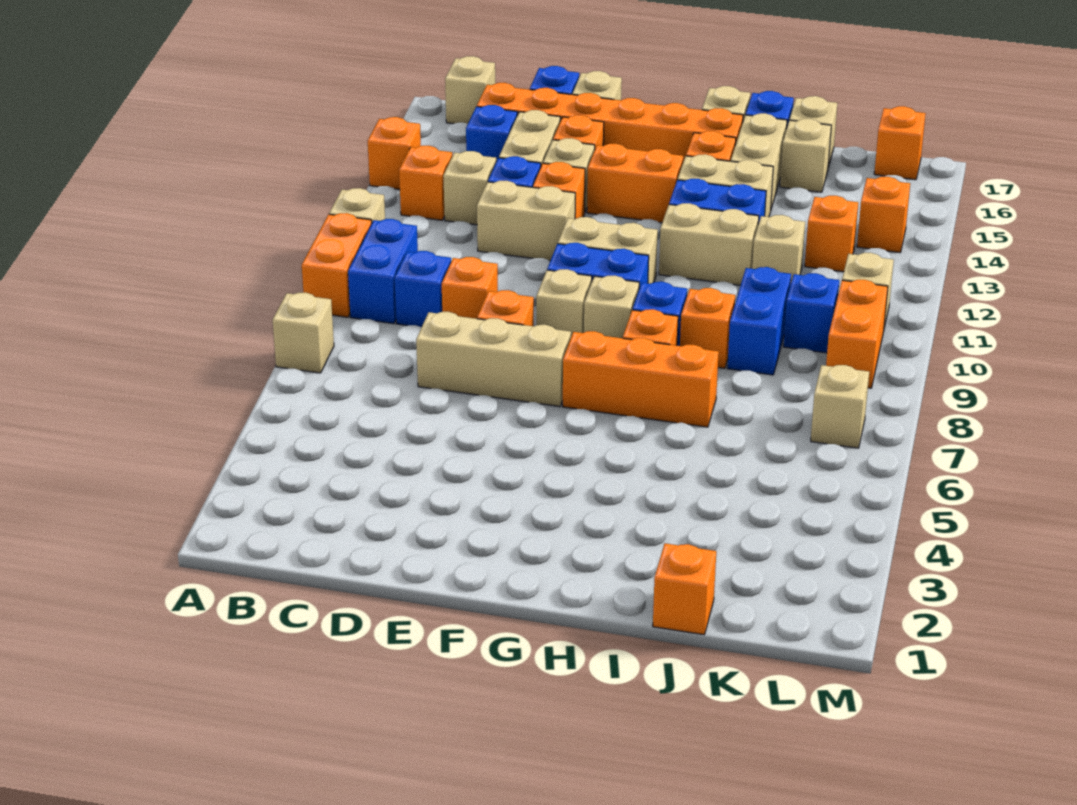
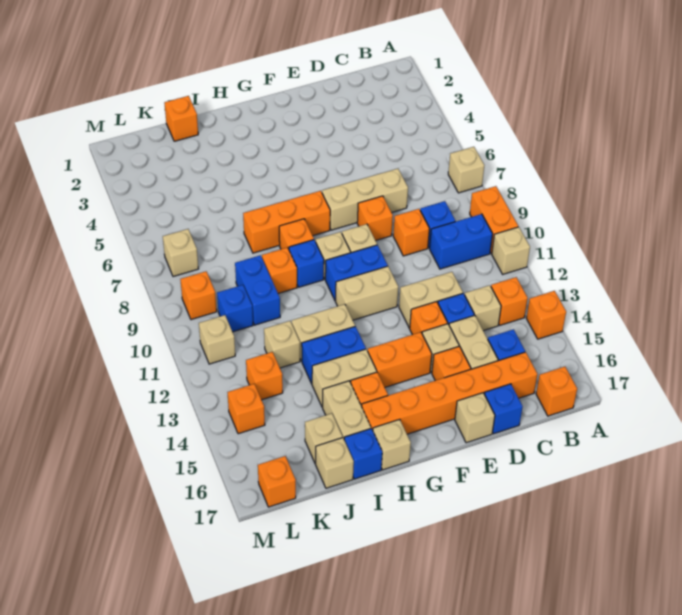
blue brick B9:B10 level 1 -> blue brick B10:C10 level 1
tan brick B17 level 1 -> orange brick B17 level 1
orange brick L9:L10 level 1 -> orange brick L9 level 1

